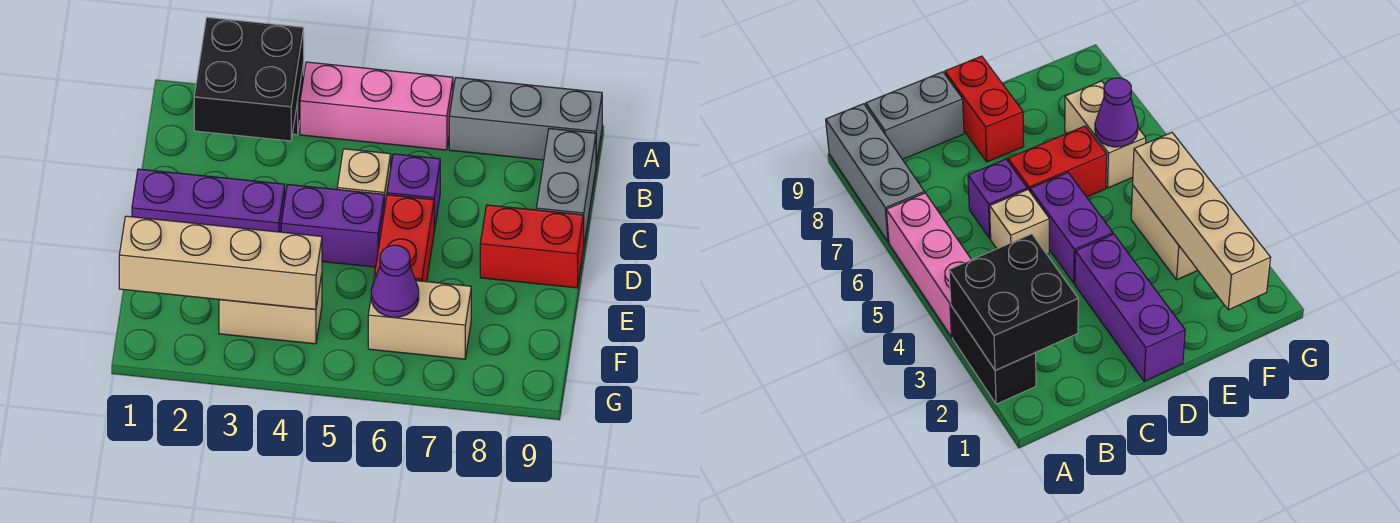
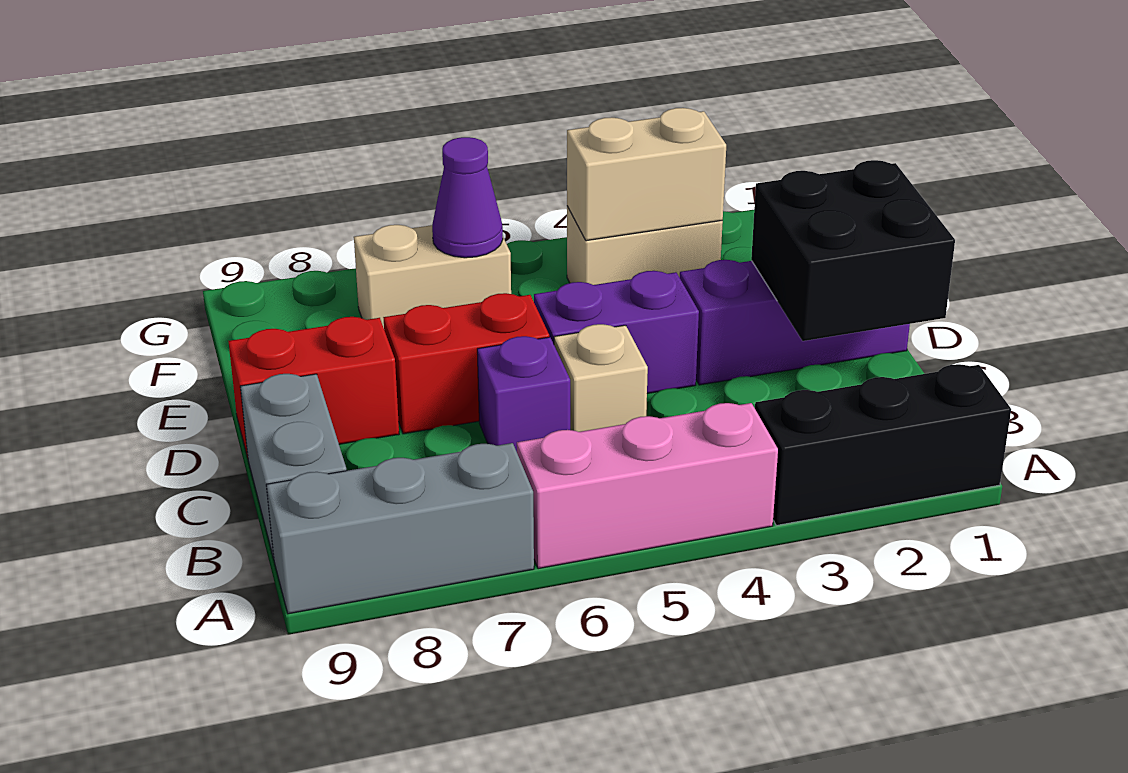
black brick A2:A3 level 1 -> black brick A1:A3 level 1
black brick A2:B3 level 2 -> black brick C1:D2 level 2
red brick D6:E6 level 1 -> red brick D6:D7 level 1
tan brick F1:F4 level 2 -> tan brick F3:F4 level 2

